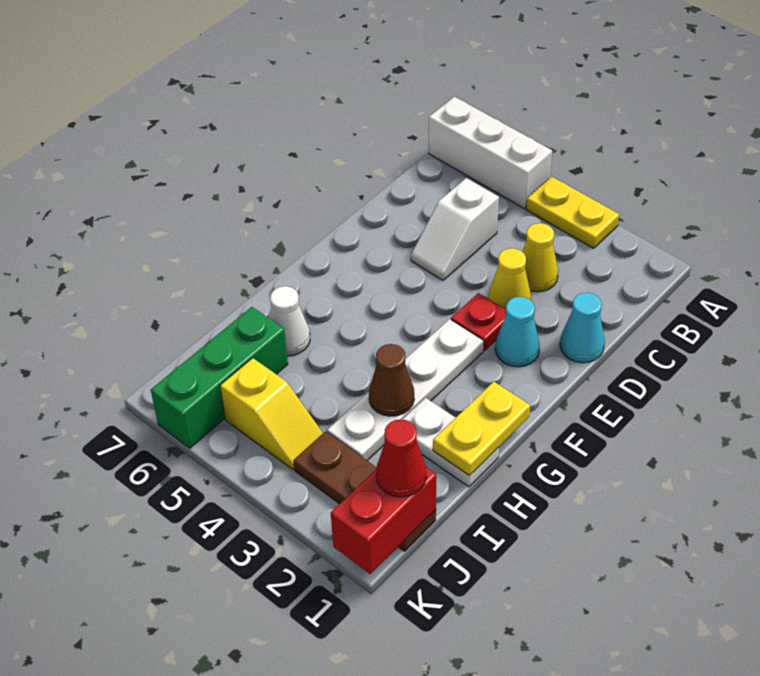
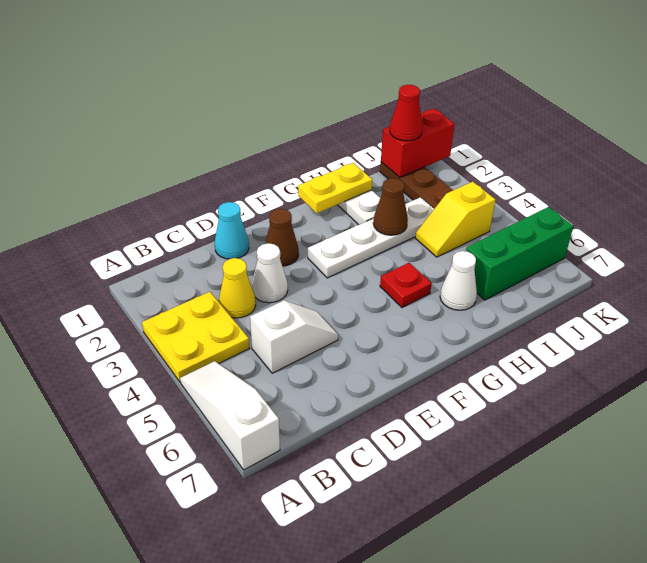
yellow plate A3:A4 level 1 -> yellow plate A3:B4 level 1
white brick A5:A7 level 1 -> white slope A5:A7 level 1 top 7
yellow cone D3 level 1 -> white cone D3 level 1
cyan cone E2 level 1 -> brown cone E2 level 1
red plate E3 level 1 -> red plate G5 level 1
yellow slope J4:J5 level 1 top 5 -> yellow slope I4:J4 level 1 top J

